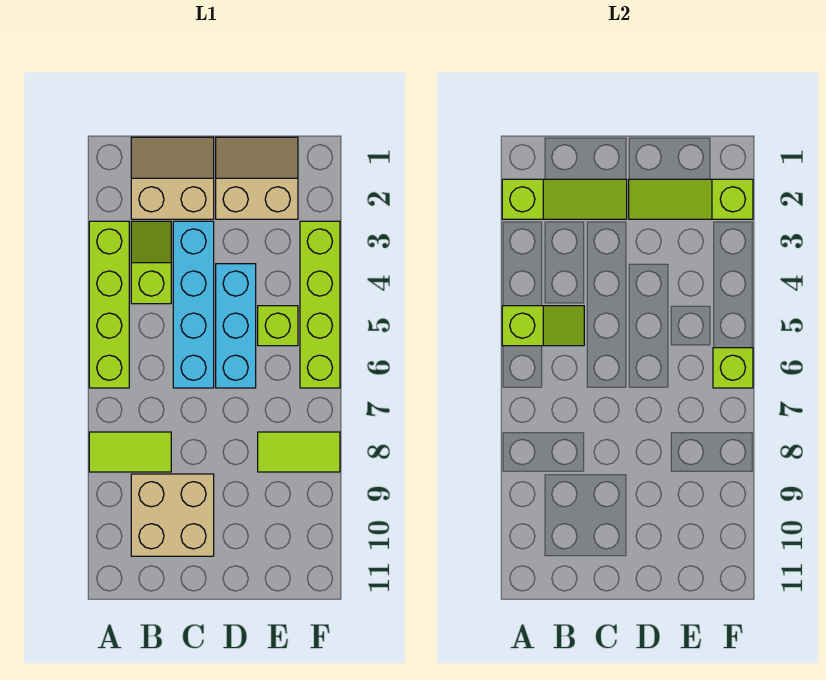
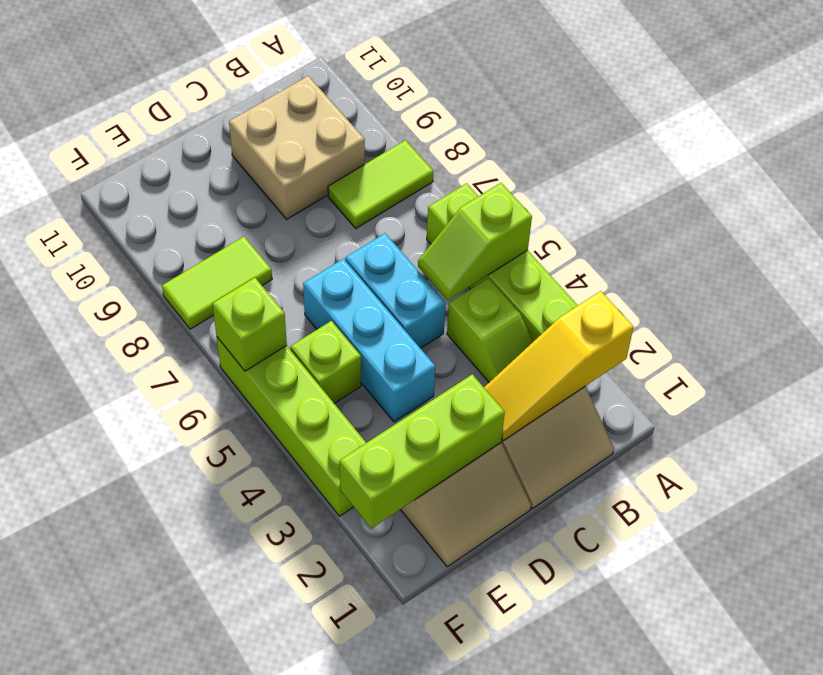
lime slope A2:C2 level 2 top A -> yellow slope A2:C2 level 2 top A
cyan brick C3:C6 level 1 -> cyan brick C5:C6 level 1
lime slope D2:F2 level 2 top F -> lime brick D2:F2 level 2

